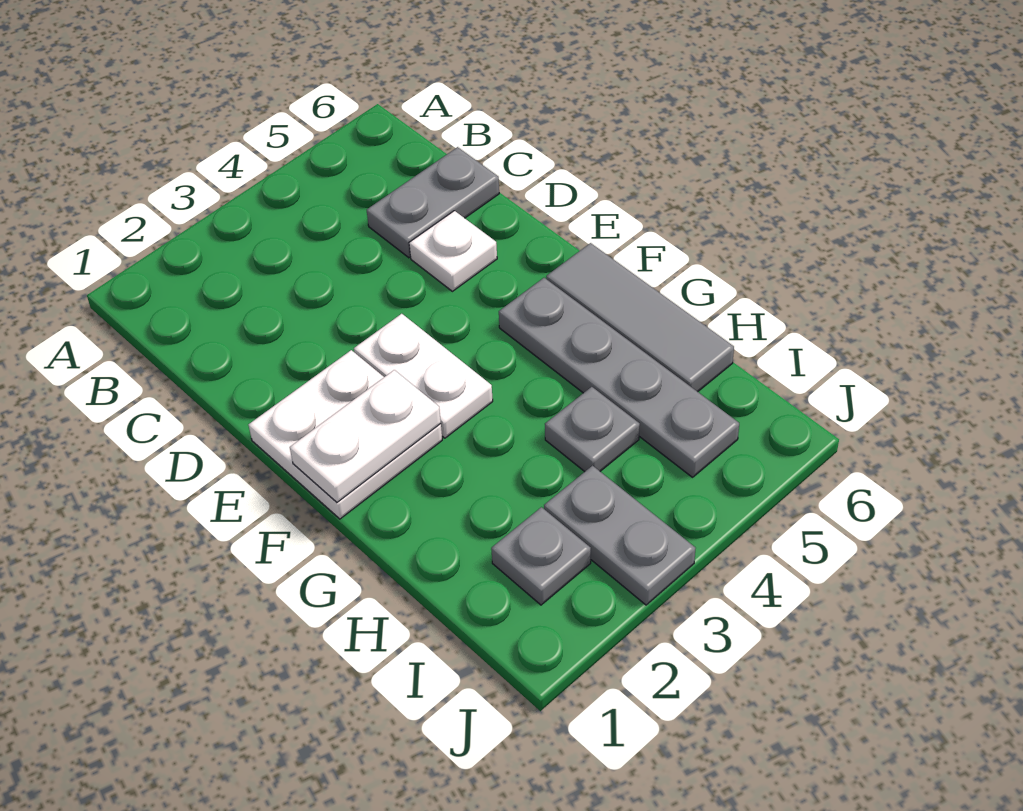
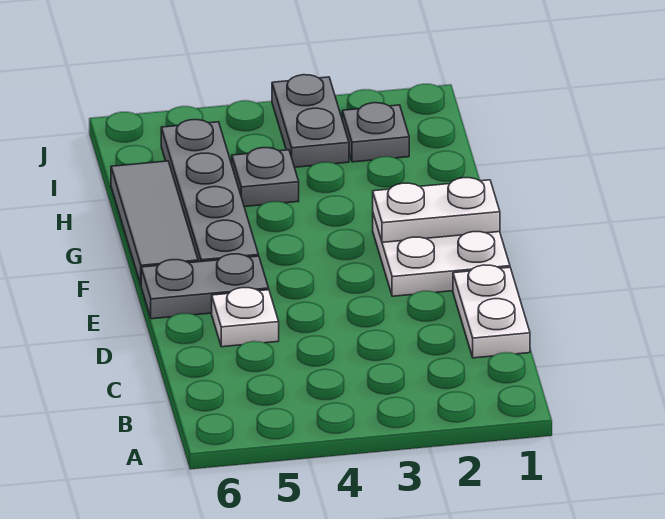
grey plate C5:C6 level 1 -> grey plate E5:E6 level 1
white plate E3:F3 level 1 -> white plate C1:D1 level 1

